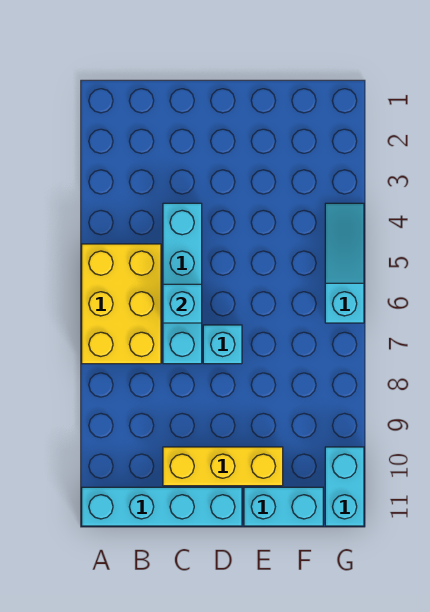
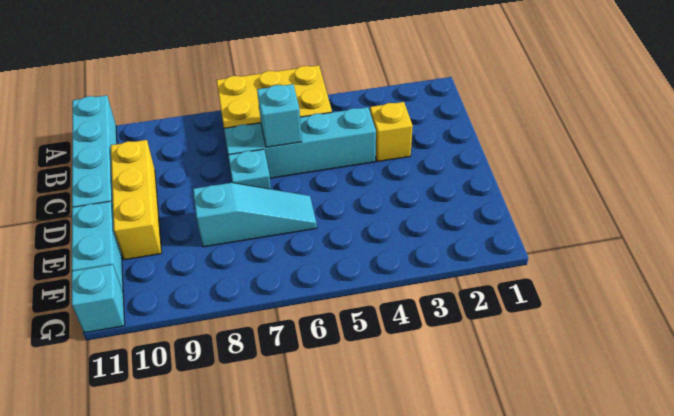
none -> yellow brick C3 level 1
cyan slope G4:G6 level 1 top 6 -> cyan slope E6:E8 level 1 top 8
cyan brick G10:G11 level 1 -> cyan brick G11 level 1

